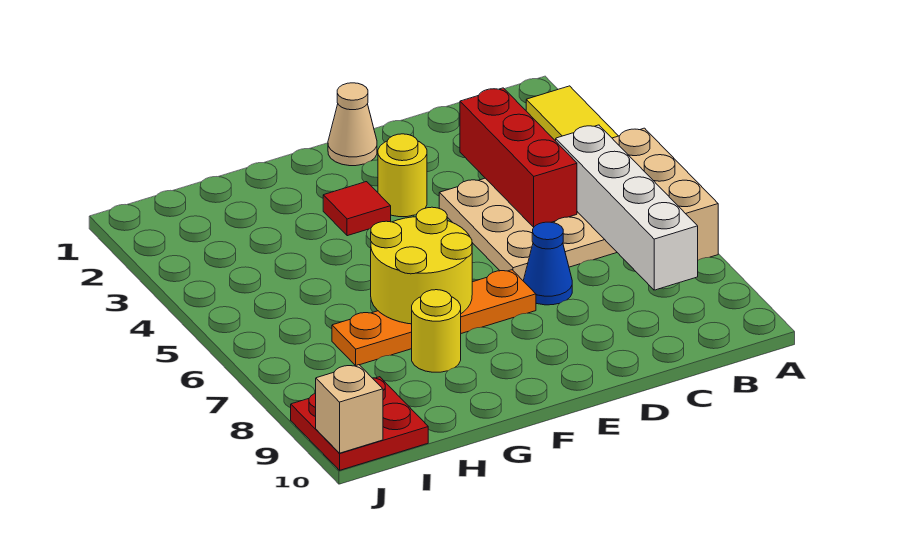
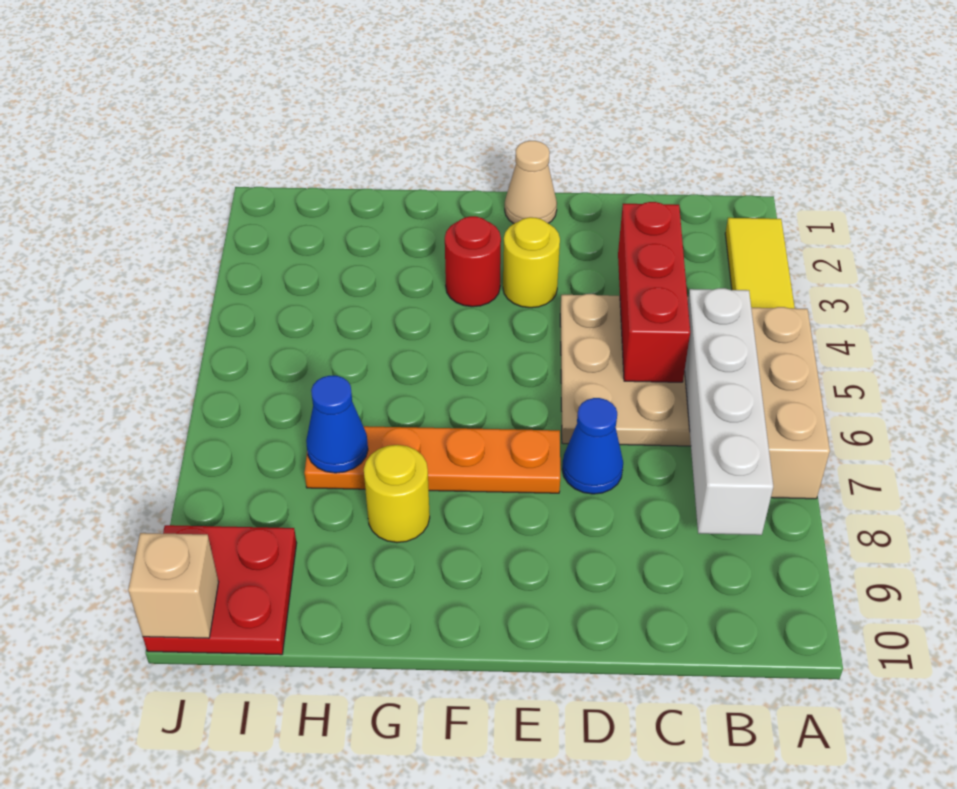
red tile F3 level 1 -> red round brick F3 level 1
yellow round brick F6:G7 level 2 -> none
none -> blue cone H7 level 2

